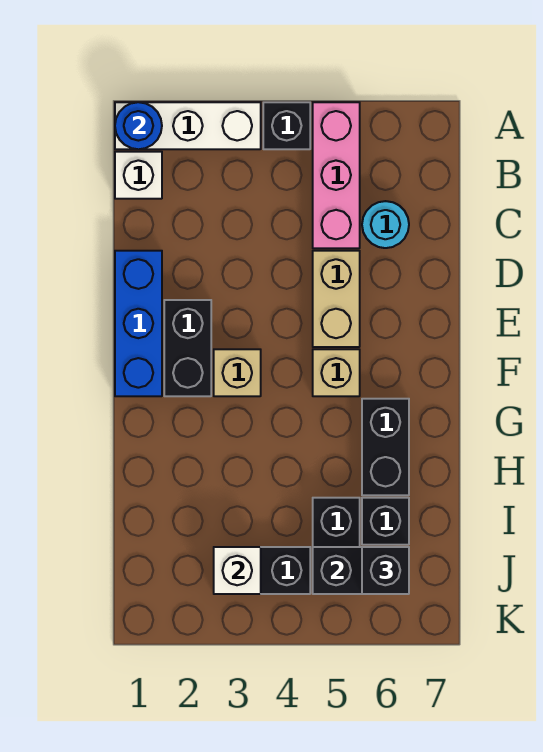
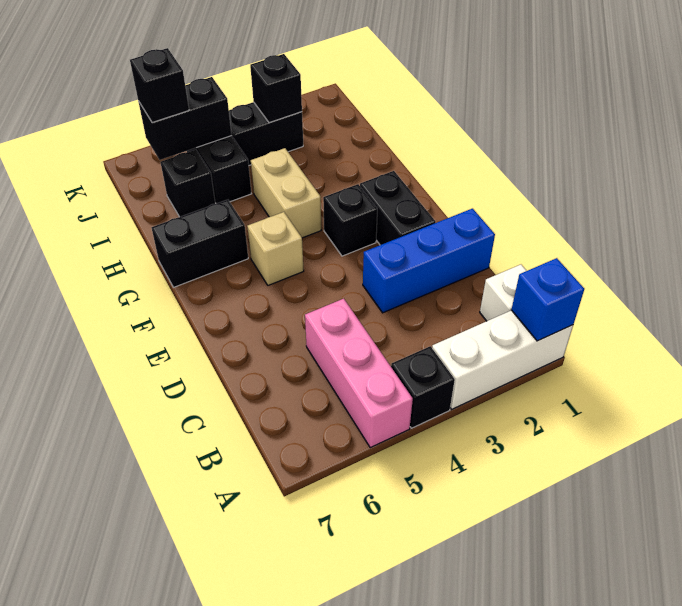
blue round brick A1 level 2 -> blue brick A1 level 2
cyan round brick C6 level 1 -> none
blue brick D1:F1 level 1 -> blue brick D1:D3 level 1
tan brick D5:E5 level 1 -> tan brick G4:H4 level 1
tan brick F3 level 1 -> black brick F3 level 1
black brick G6:H6 level 1 -> black brick G6:G7 level 1
white brick J3 level 2 -> black brick J3 level 2

